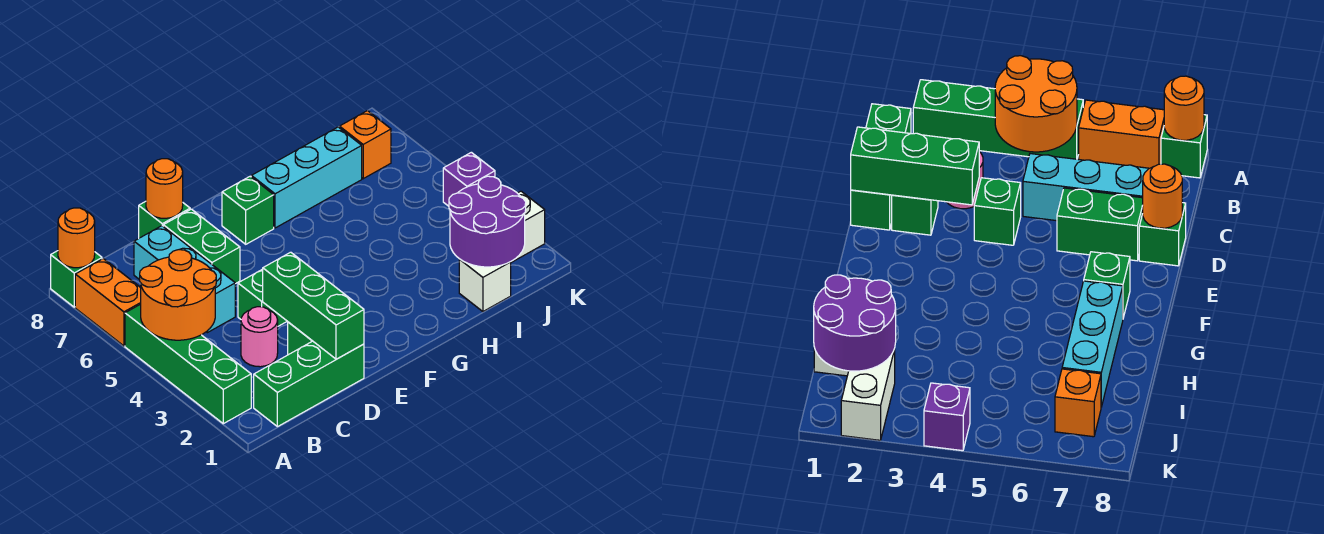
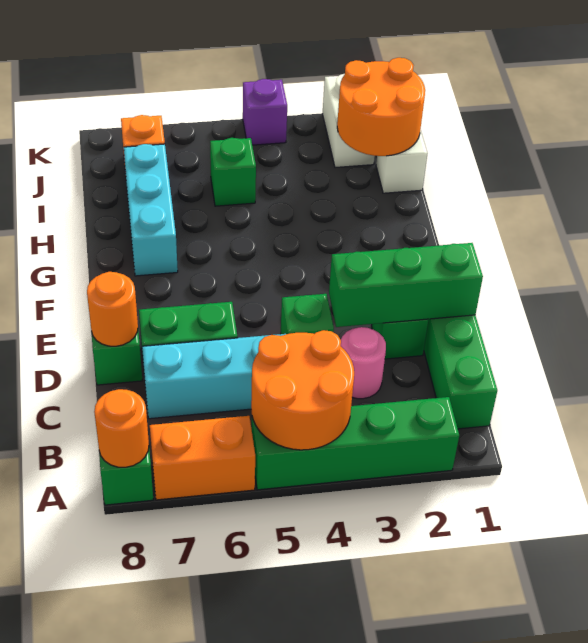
green brick F7 level 1 -> green brick I5 level 1
purple round brick I1:J2 level 2 -> orange round brick I1:J2 level 2

